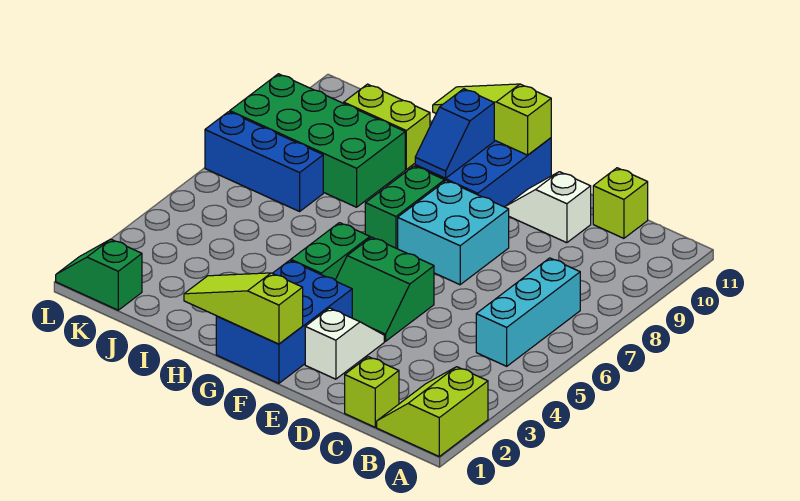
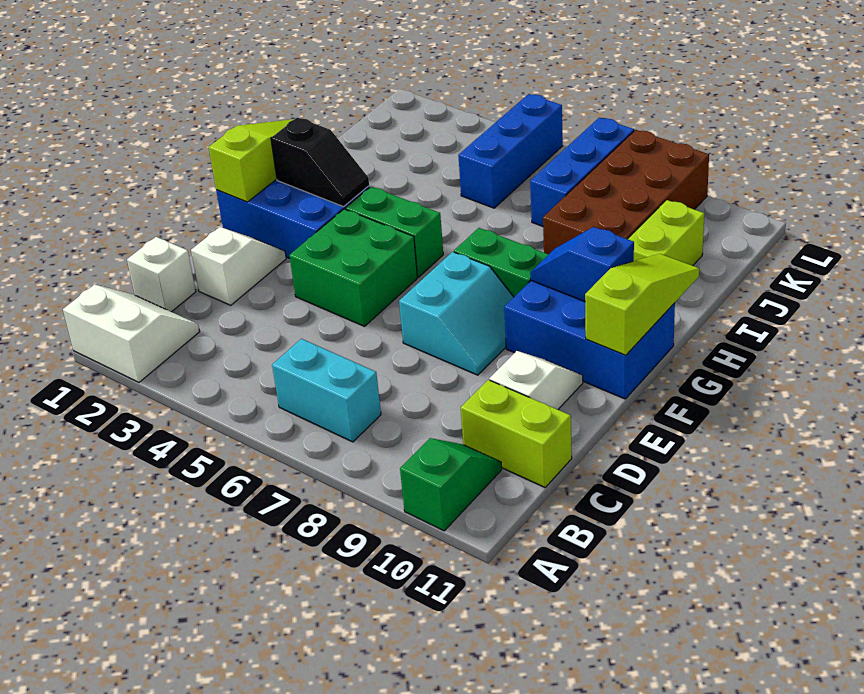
lime slope A1:B2 level 1 top A -> white slope A1:B2 level 1 top A
cyan brick B5:B7 level 1 -> cyan brick B6:B7 level 1
lime brick C1 level 1 -> white brick C1 level 1
lime brick C11 level 1 -> lime brick C10:C11 level 1
white slope E2:E3 level 1 top 2 -> white slope D2:E2 level 1 top D
green slope E4:F5 level 1 top 5 -> green brick E4:F5 level 1
cyan brick E7:F8 level 1 -> cyan slope E7:F8 level 1 top 7
none -> black slope G2:G3 level 2 top 2
green brick I8:L9 level 1 -> brown brick I8:L9 level 1
none -> blue brick J5:L5 level 1
green slope K1:L1 level 1 top K -> green slope A10:B10 level 1 top A

